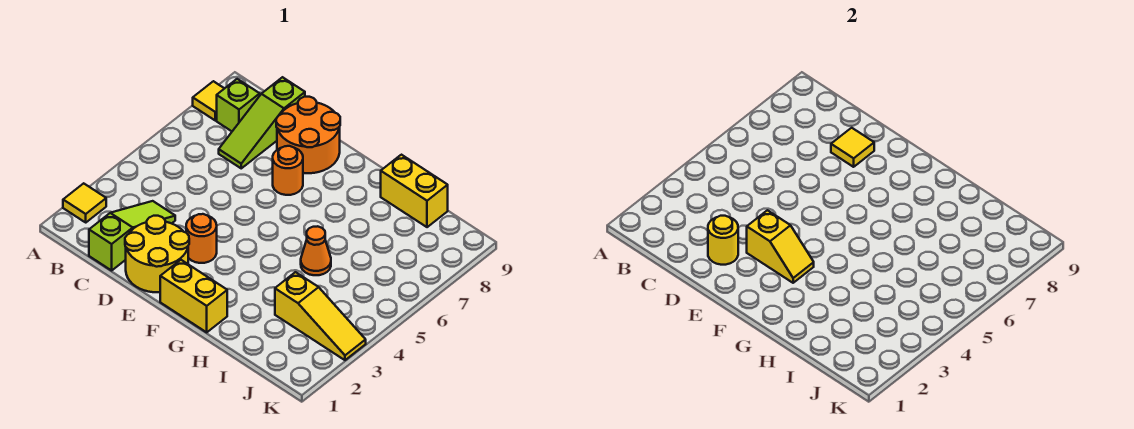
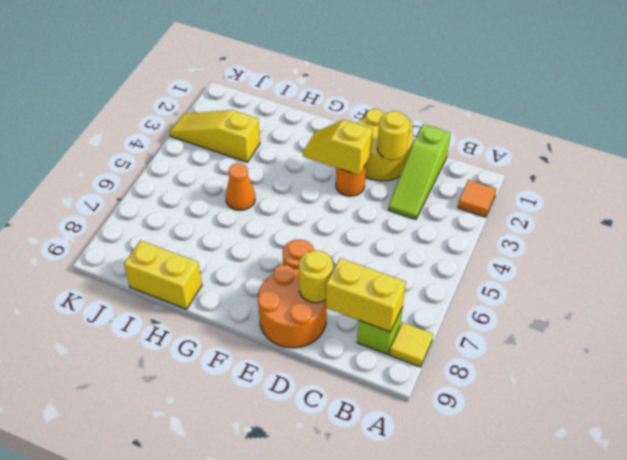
yellow tile A2 level 1 -> orange tile A2 level 1
lime slope C7:C9 level 1 top 9 -> none
yellow tile D8 level 2 -> yellow round brick D8 level 2
yellow brick F1:G1 level 1 -> yellow brick B8:C8 level 2

